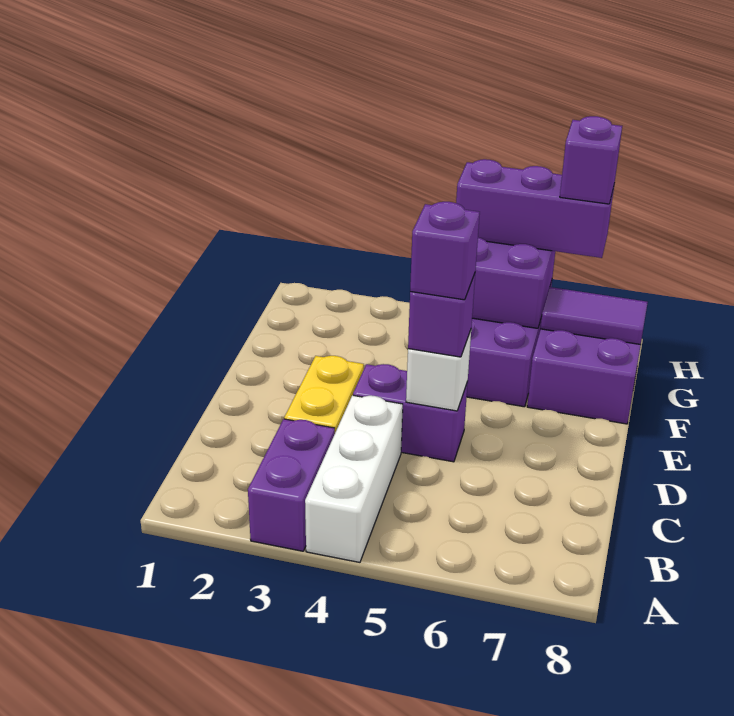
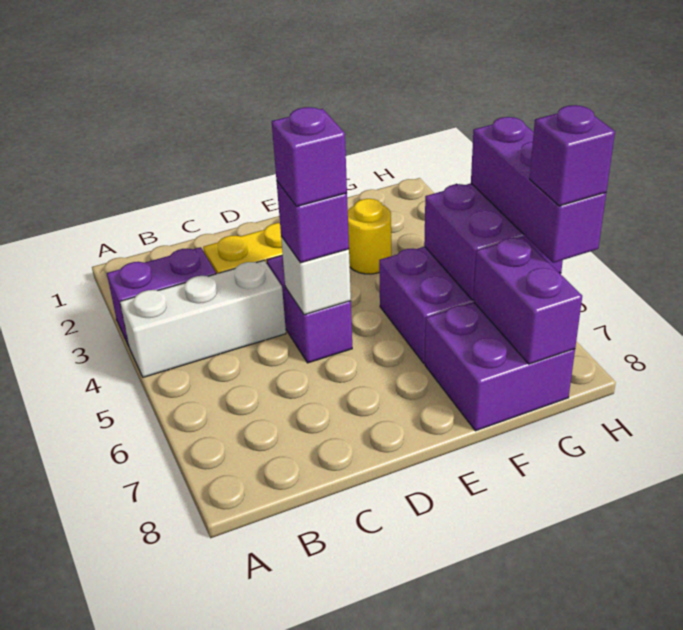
none -> yellow round brick F3 level 1
purple tile G7:G8 level 2 -> purple brick G7:G8 level 2

